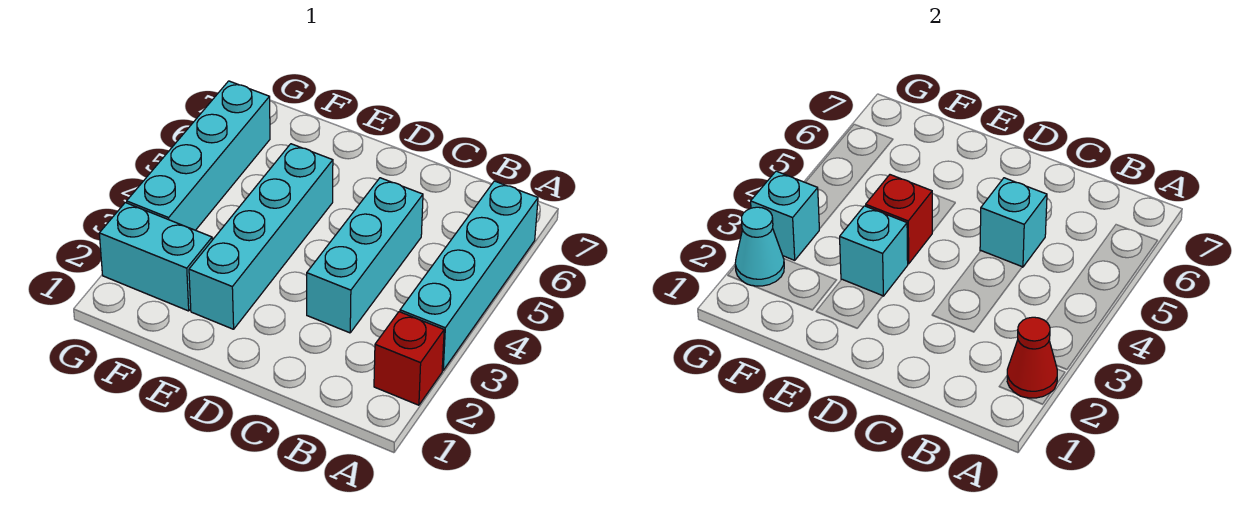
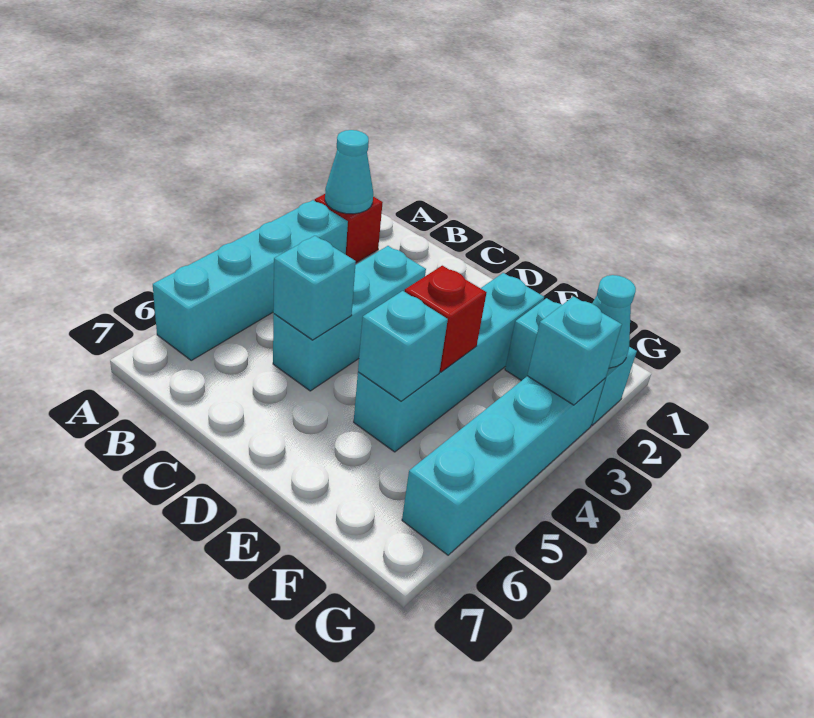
red cone A2 level 2 -> cyan cone A2 level 2
cyan brick E3 level 2 -> cyan brick E5 level 2

